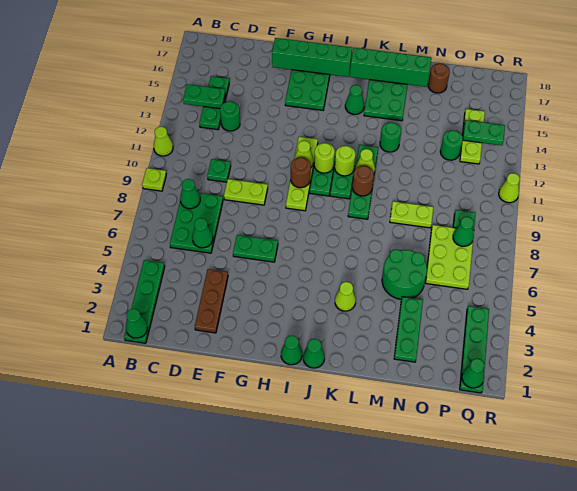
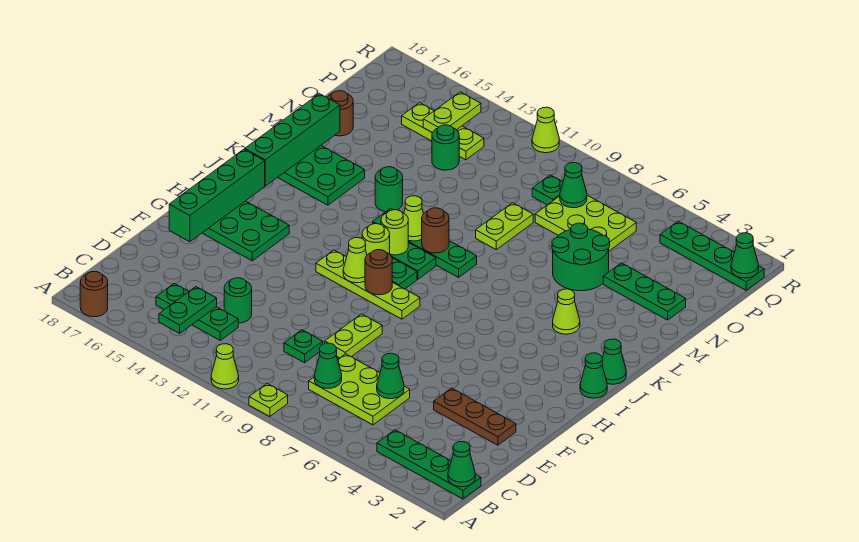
none -> brown round brick A17 level 1
green plate C6:D8 level 1 -> lime plate C6:D8 level 1
green plate F6:G6 level 1 -> none
green cone J15 level 1 -> none
green plate P14:Q14 level 2 -> lime plate P14:Q14 level 2

